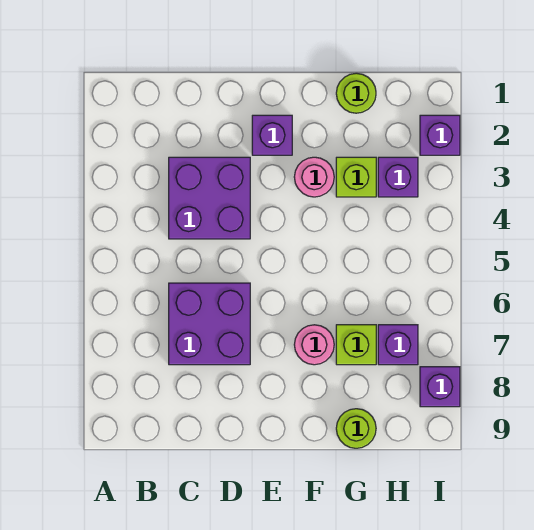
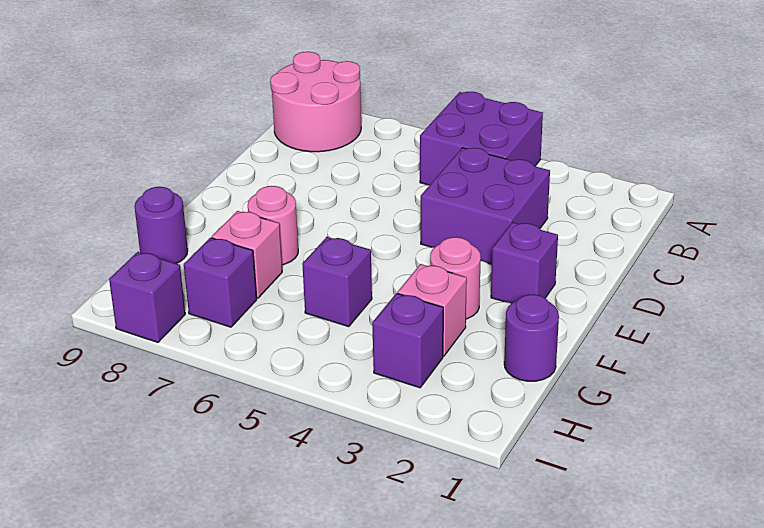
none -> pink round brick A8:B9 level 1
purple brick C6:D7 level 1 -> purple brick A4:B5 level 1
lime round brick G1 level 1 -> purple round brick G1 level 1
lime brick G3 level 1 -> pink brick G3 level 1
lime brick G7 level 1 -> pink brick G7 level 1
lime round brick G9 level 1 -> purple round brick G9 level 1
purple brick I2 level 1 -> purple brick G5 level 1

